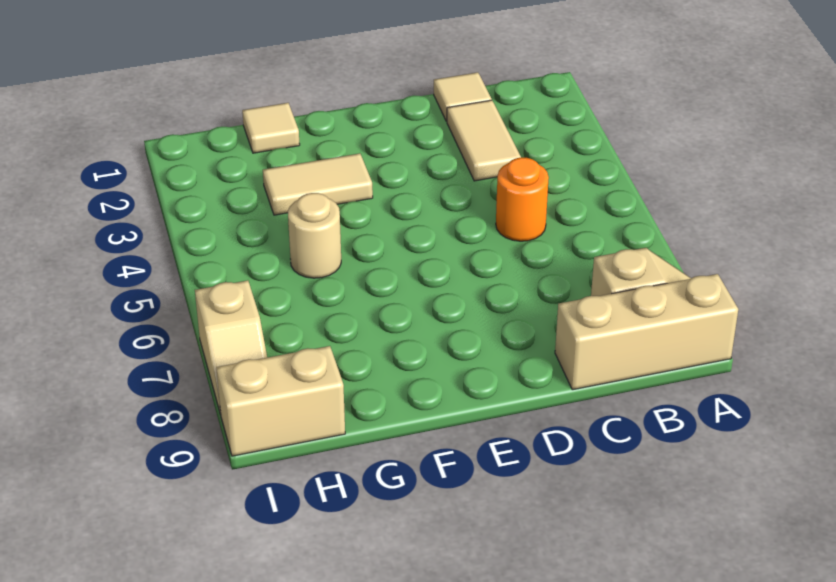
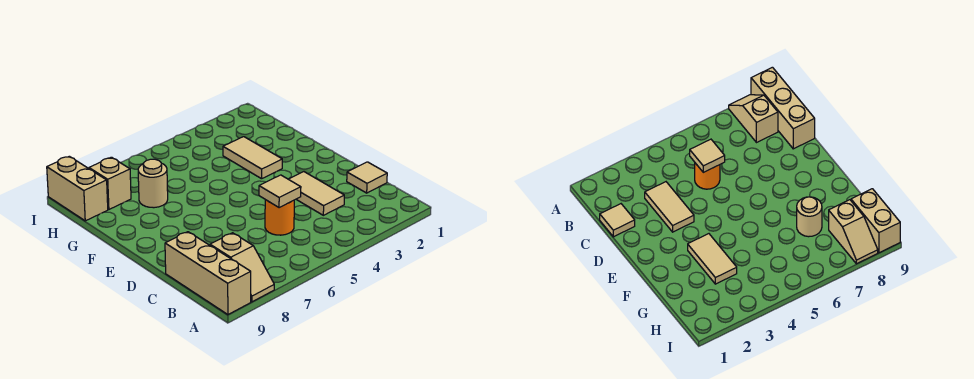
tan tile C2:C3 level 1 -> tan tile C3:D3 level 1
tan tile G1 level 1 -> tan tile C5 level 2
tan round brick G5 level 1 -> tan round brick G7 level 1
tan slope I7:I8 level 1 top 7 -> tan slope H8:I8 level 1 top H

